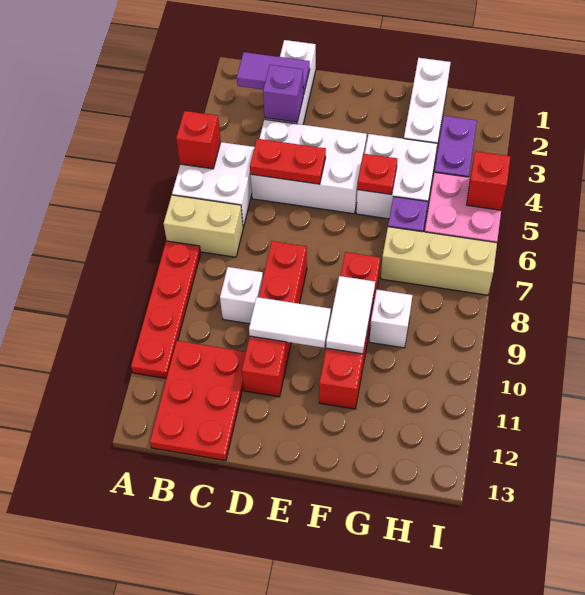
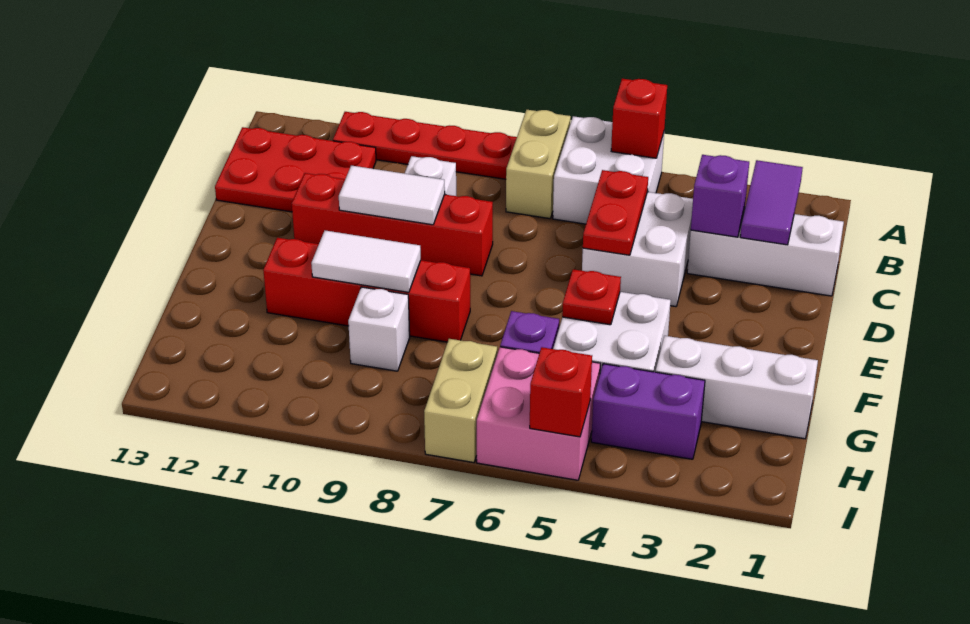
white brick C4:E5 level 1 -> white brick C4:D5 level 1
white tile D10:E10 level 2 -> white tile D9:D10 level 2
tan brick G7:I7 level 1 -> tan brick H7:I7 level 1

